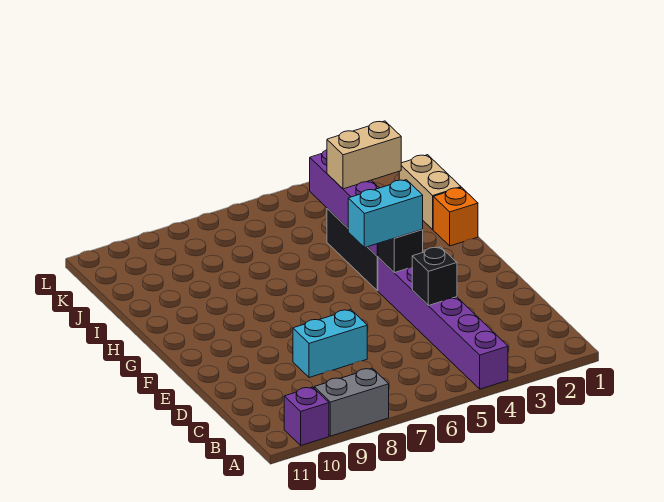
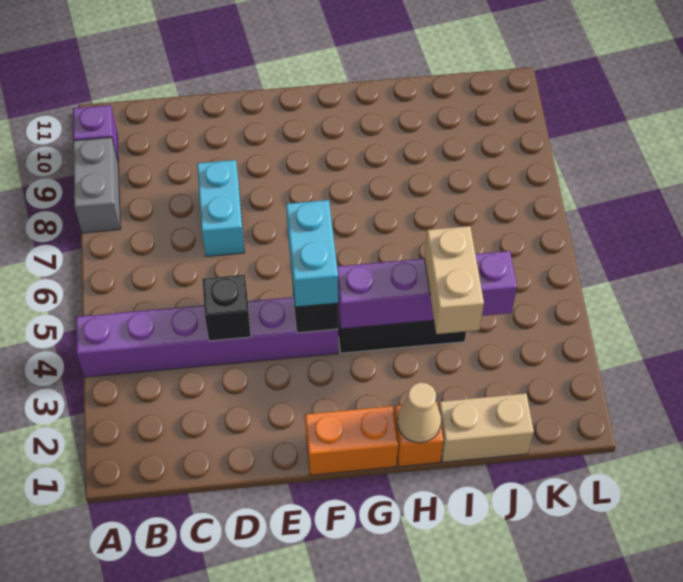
none -> orange brick F1:G1 level 1
none -> tan cone H1 level 2

